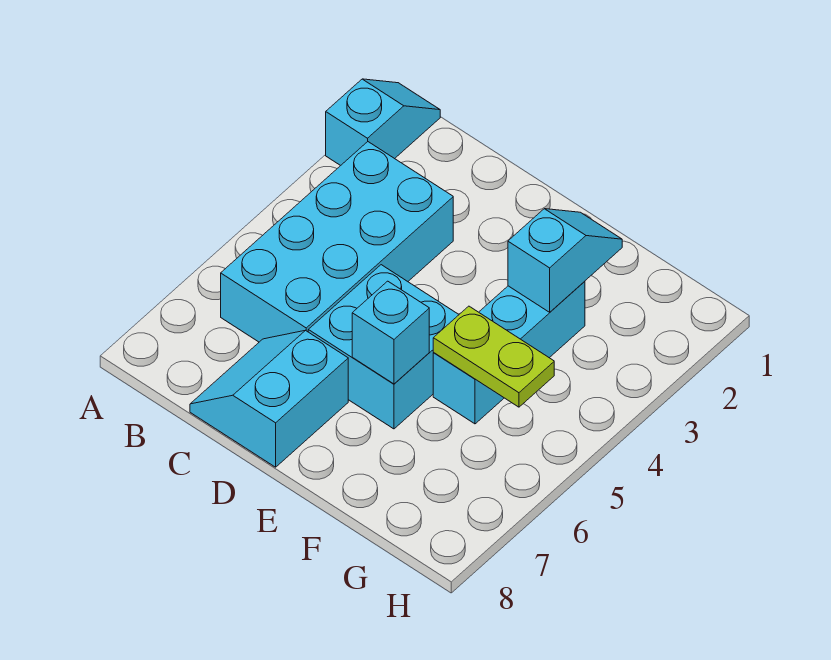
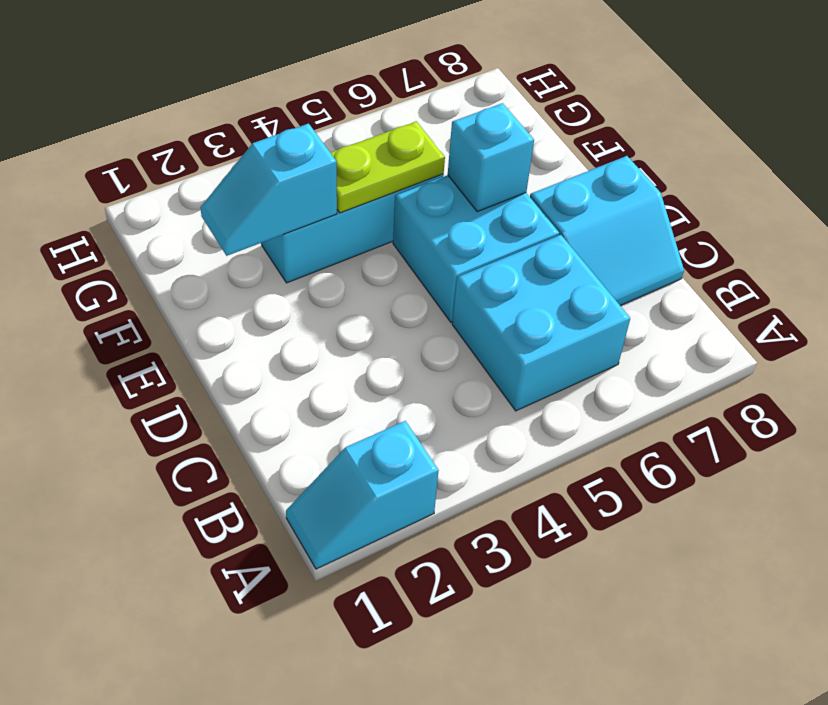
cyan brick B3:C6 level 1 -> cyan brick B5:C6 level 1
lime plate F5:G5 level 2 -> lime plate F4:F5 level 2

